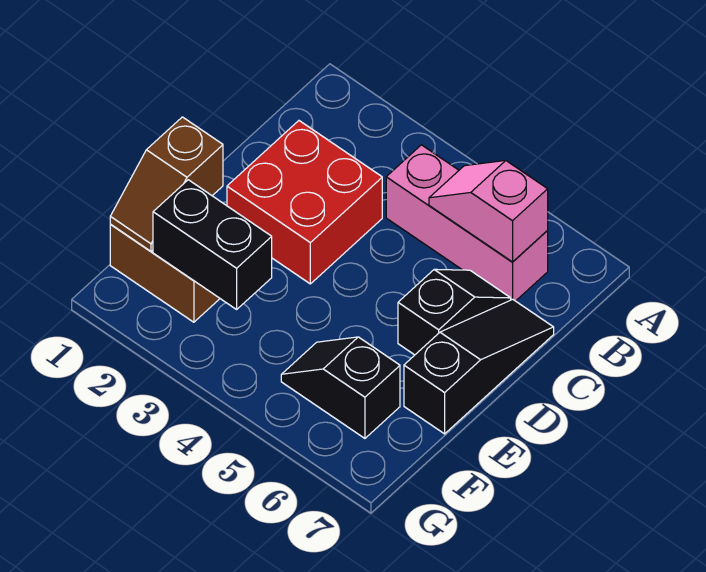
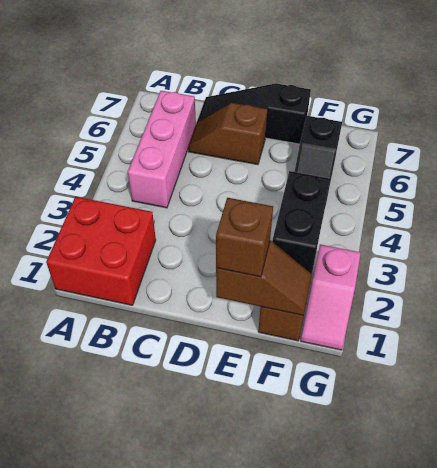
pink slope B5:B6 level 2 top 6 -> pink slope G1:G2 level 1 top 2
red brick C2:D3 level 1 -> red brick A1:B2 level 1
black slope C6:D6 level 1 top D -> brown slope C6:D6 level 1 top D
none -> brown brick E1 level 3

